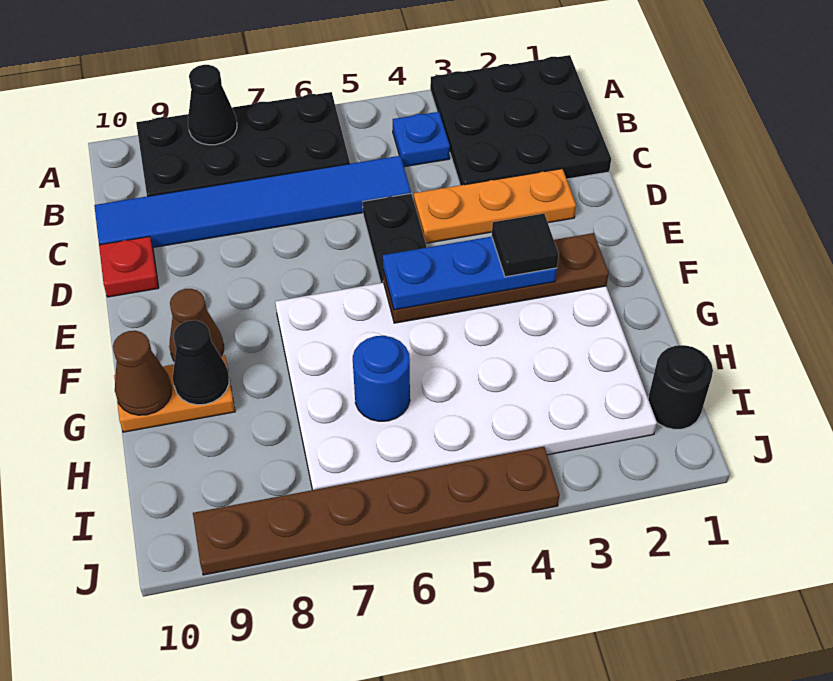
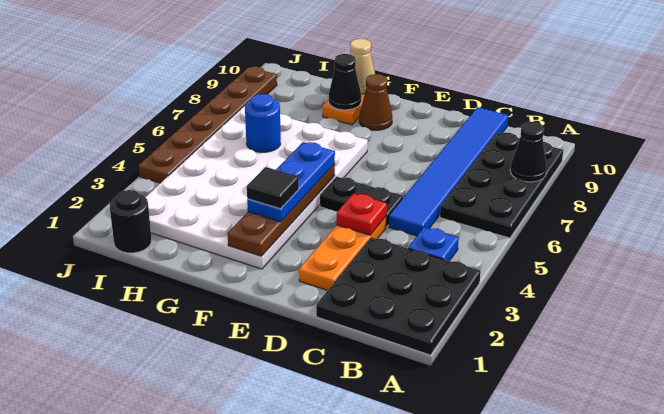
red plate D10 level 1 -> red plate D4 level 2
brown cone G10 level 2 -> tan cone G10 level 2

